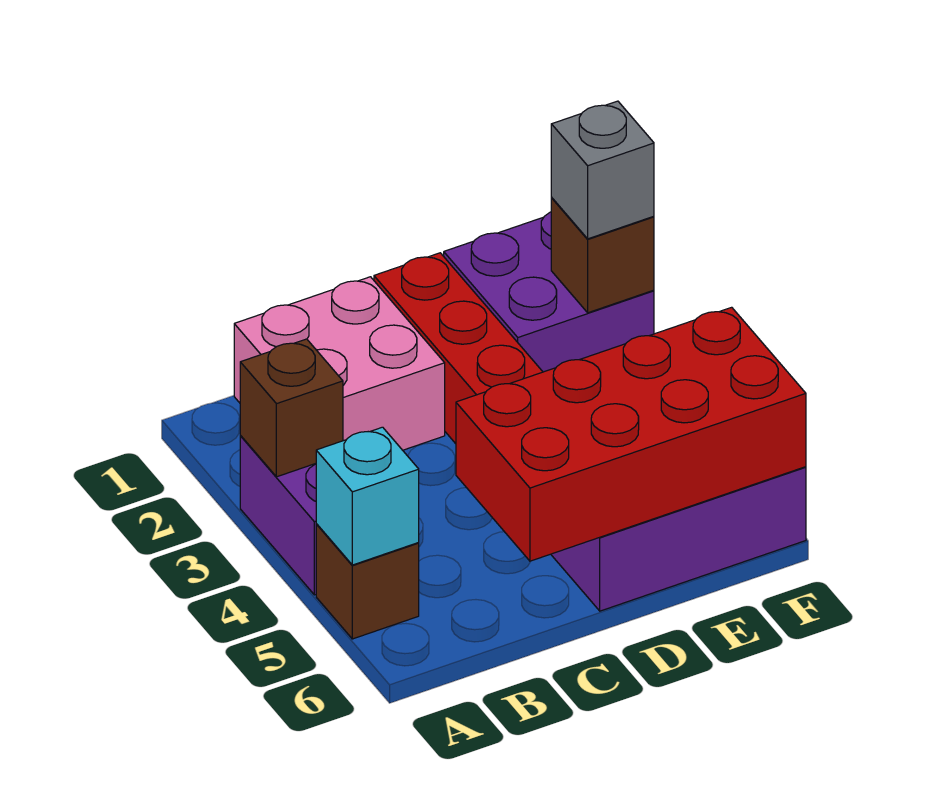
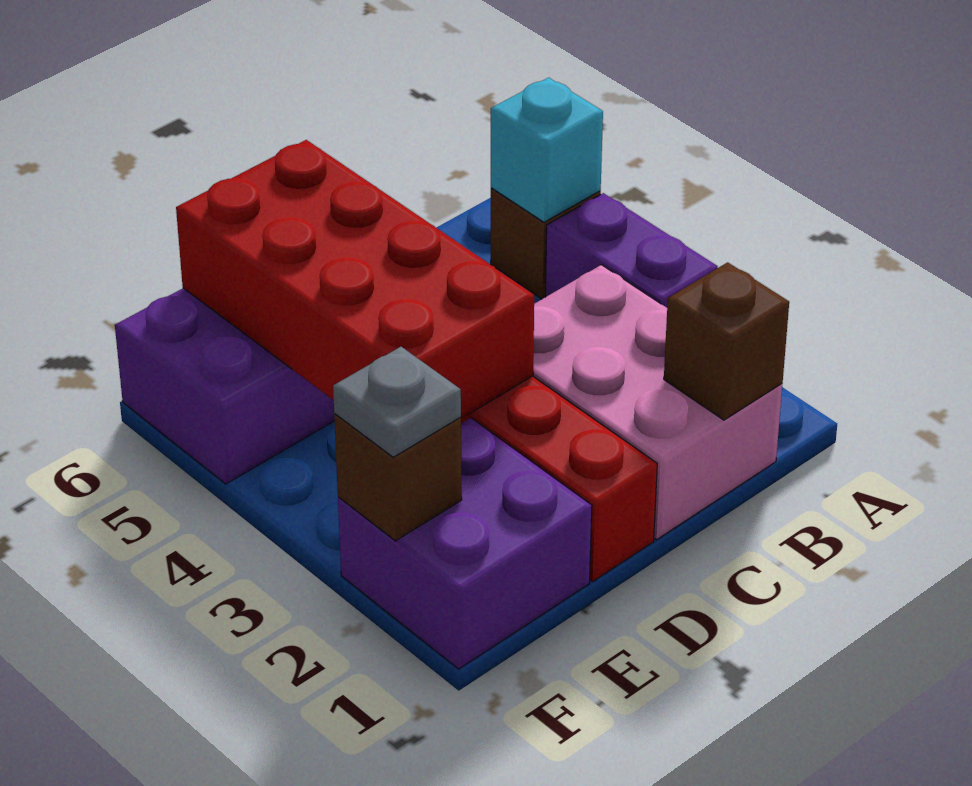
brown brick A3 level 2 -> brown brick B1 level 2
pink brick B1:C2 level 1 -> pink brick B1:C3 level 1
red brick C5:F6 level 2 -> red brick D3:E6 level 2
grey brick F2 level 3 -> grey plate F2 level 3

